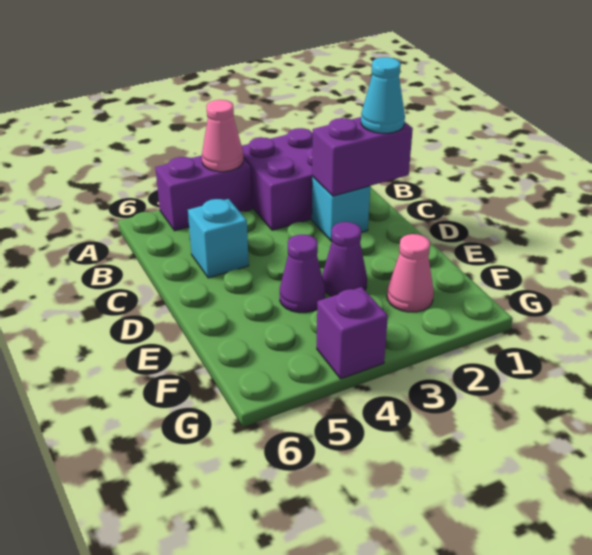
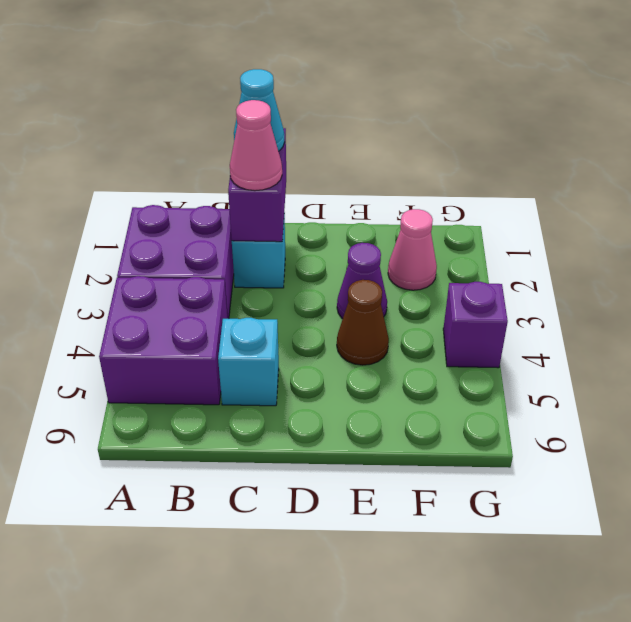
purple brick A4:A5 level 1 -> purple brick A4:B5 level 1
pink cone A4 level 2 -> pink cone C2 level 3
purple cone E4 level 1 -> brown cone E4 level 1

